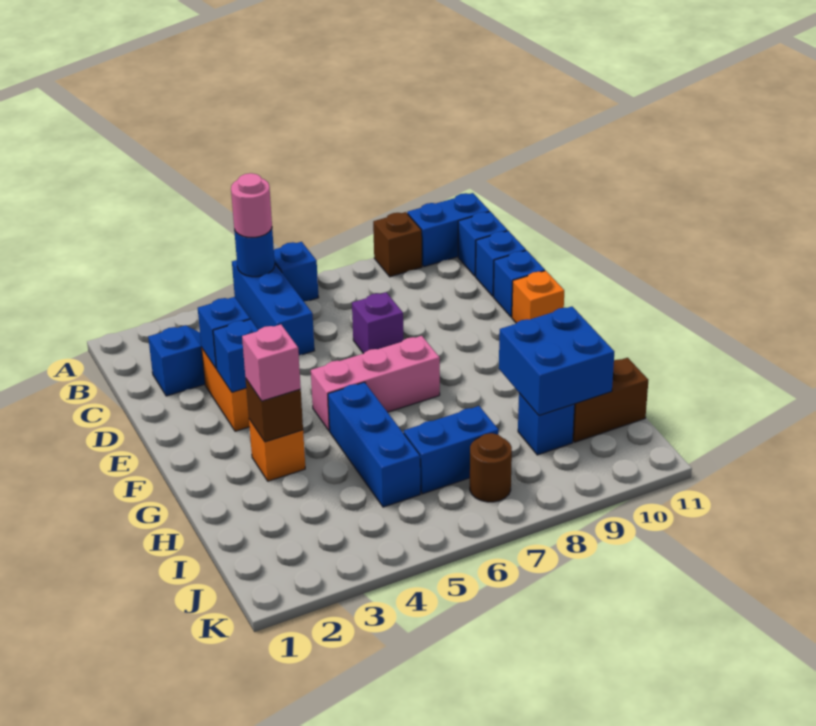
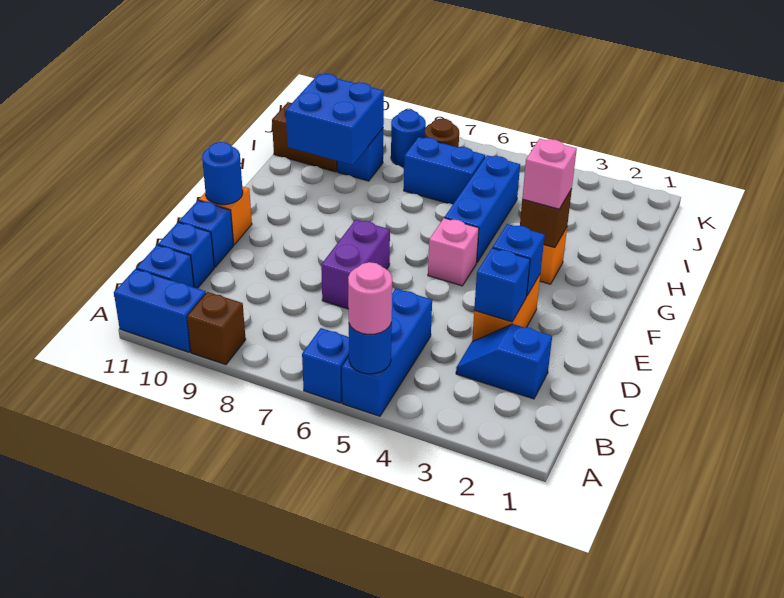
purple brick D7 level 1 -> purple brick D7:E7 level 1
none -> blue round brick E11 level 2
pink brick F5:F7 level 1 -> pink brick F5 level 1
none -> blue round brick J8 level 1

